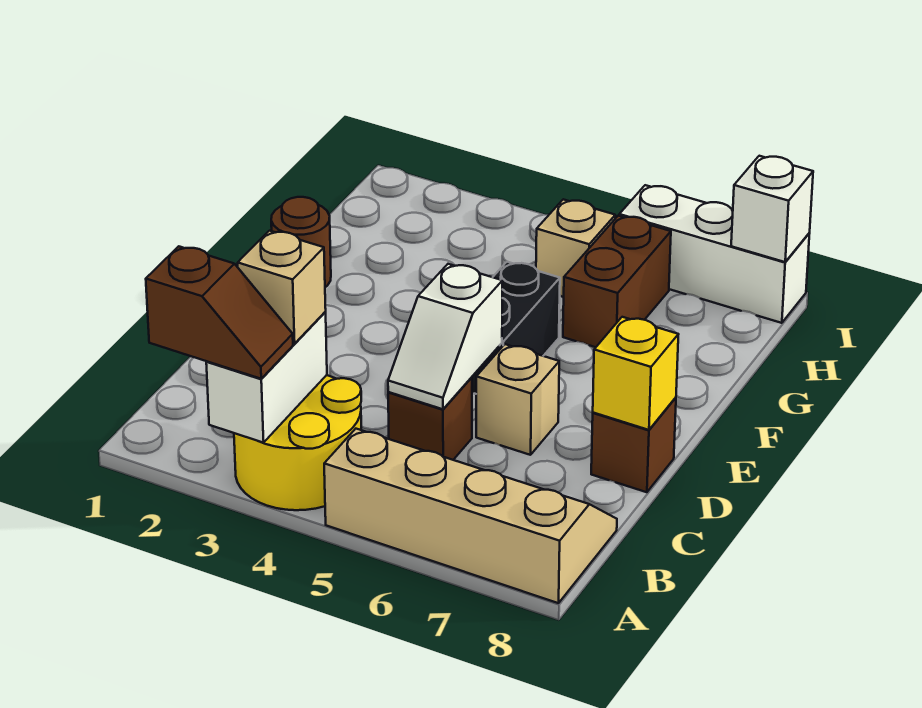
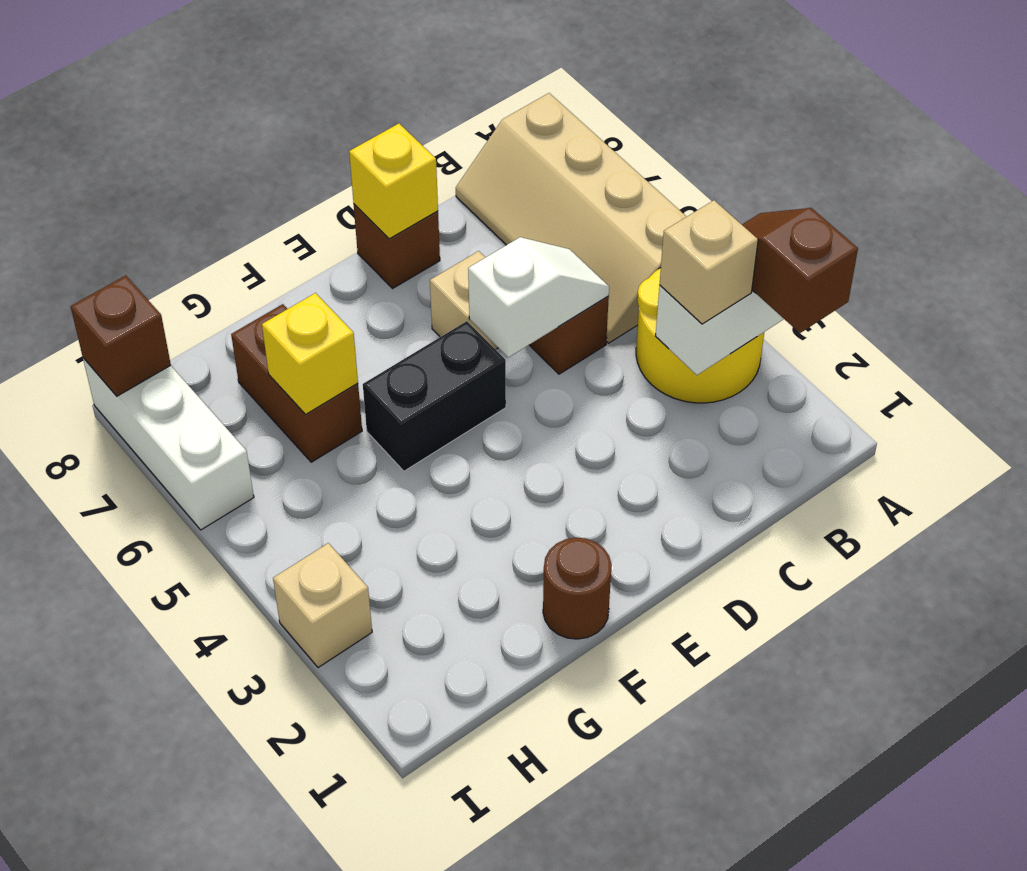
brown brick G6:H6 level 1 -> brown brick G6:G7 level 1
none -> yellow brick G6 level 2
tan brick H5 level 1 -> tan brick I3 level 1
white brick I8 level 2 -> brown brick I8 level 2

